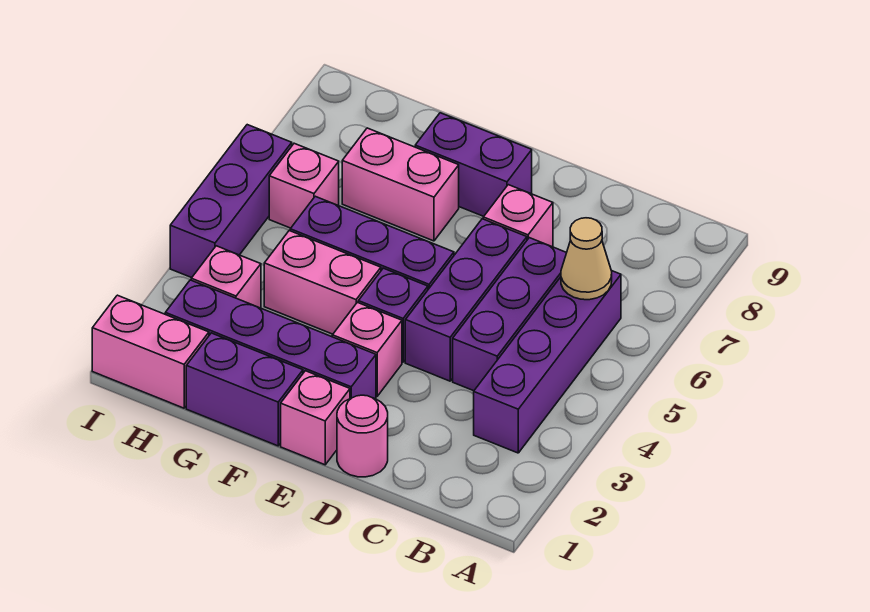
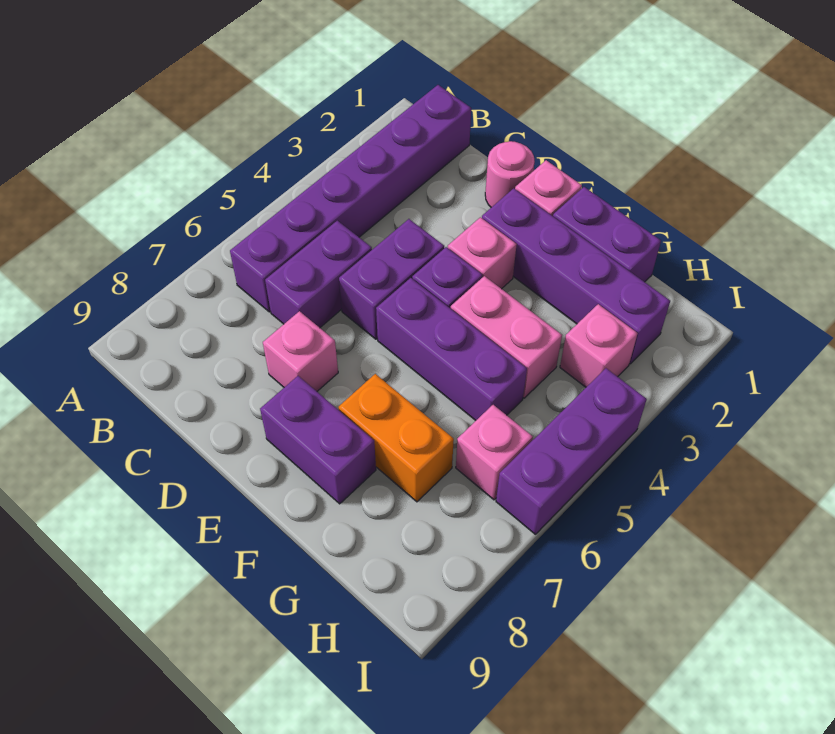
purple brick B3:B6 level 1 -> purple brick B1:B6 level 1
tan cone B6 level 2 -> none
purple brick C4:C6 level 1 -> purple brick C5:C6 level 1
purple brick D4:D6 level 1 -> purple brick D4:D5 level 1
pink brick F7:G7 level 1 -> orange brick F7:G7 level 1
pink brick H1:I1 level 1 -> none

